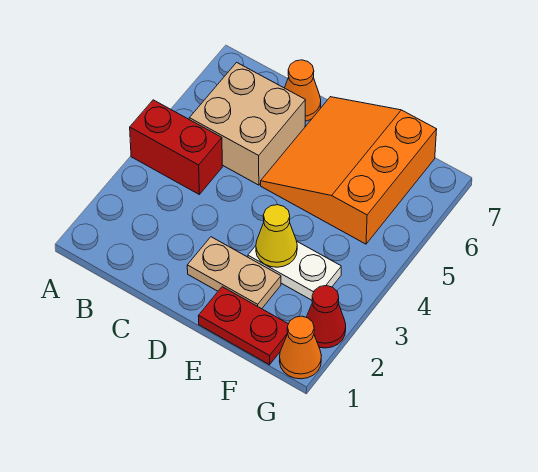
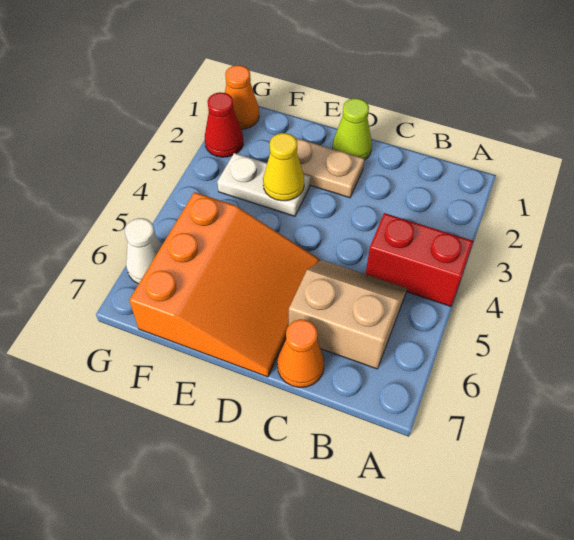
tan brick B5:C6 level 1 -> tan slope B5:C6 level 1 top 6
none -> lime cone D1 level 1
red plate E1:F1 level 1 -> none
none -> white cone G6 level 1

